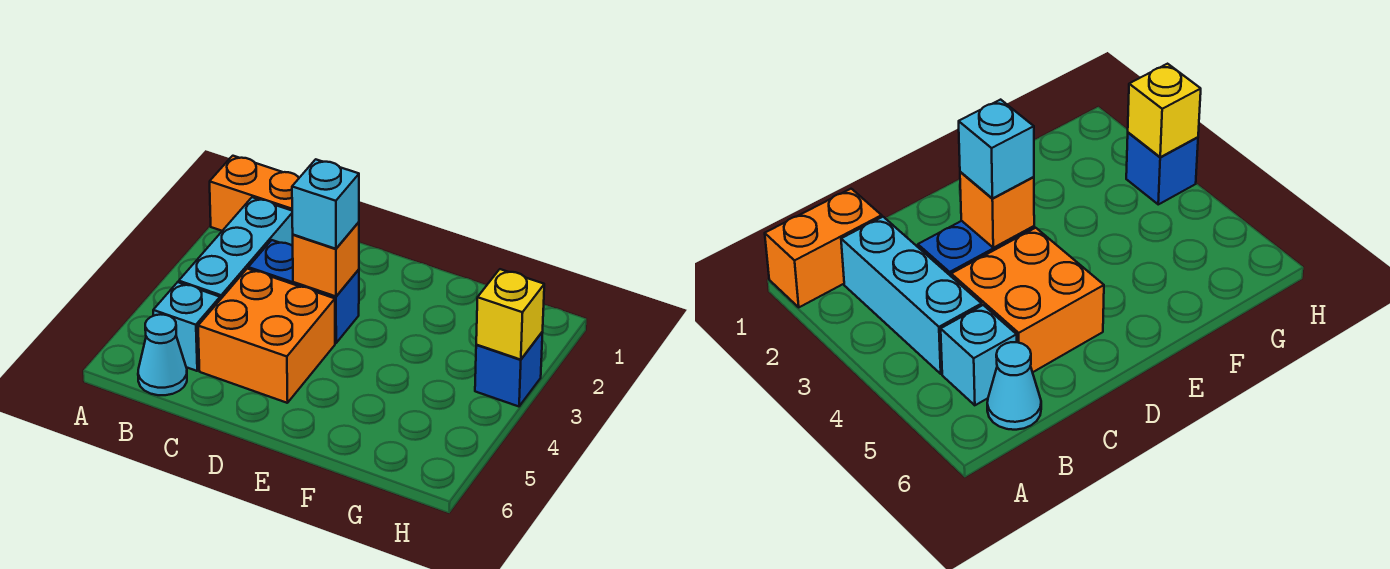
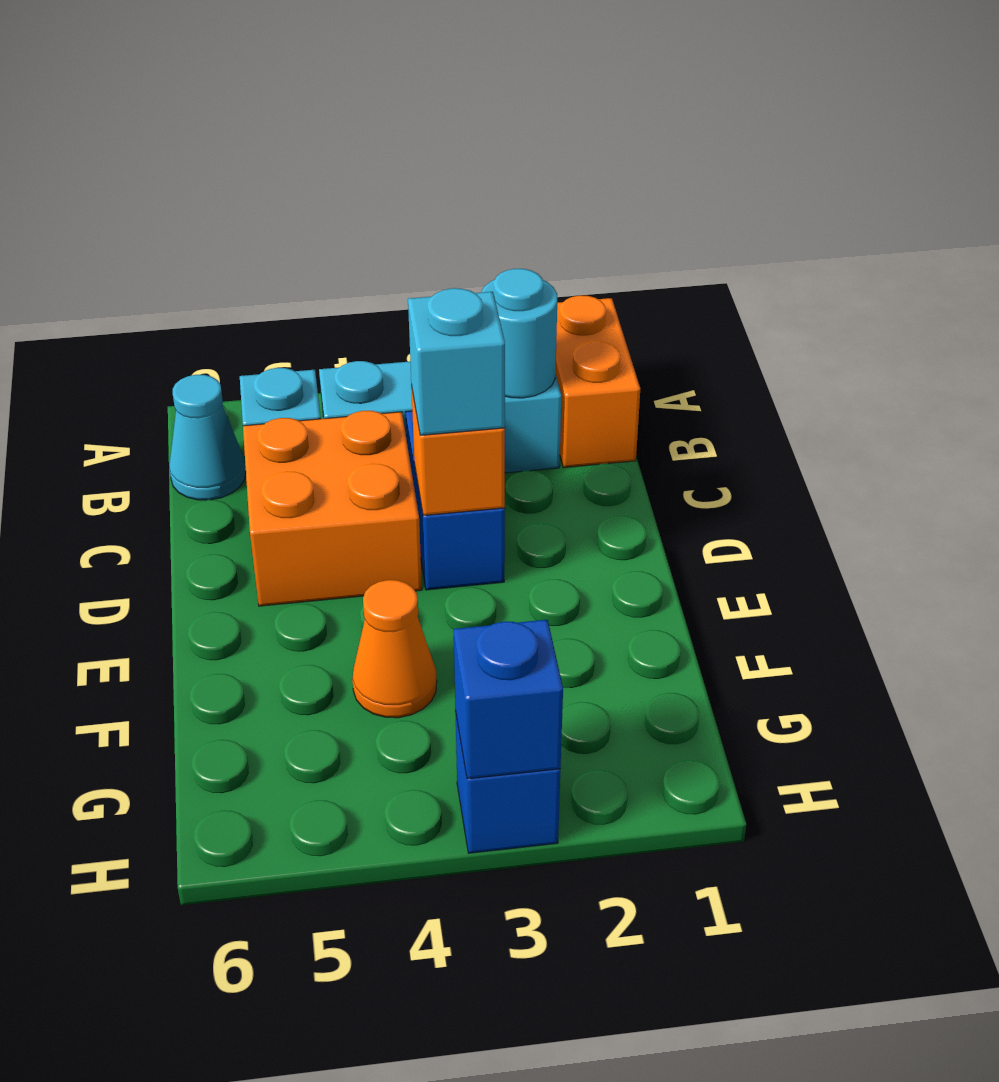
none -> cyan round brick B2 level 2
none -> orange cone F4 level 1
yellow brick H3 level 2 -> blue brick H3 level 2

